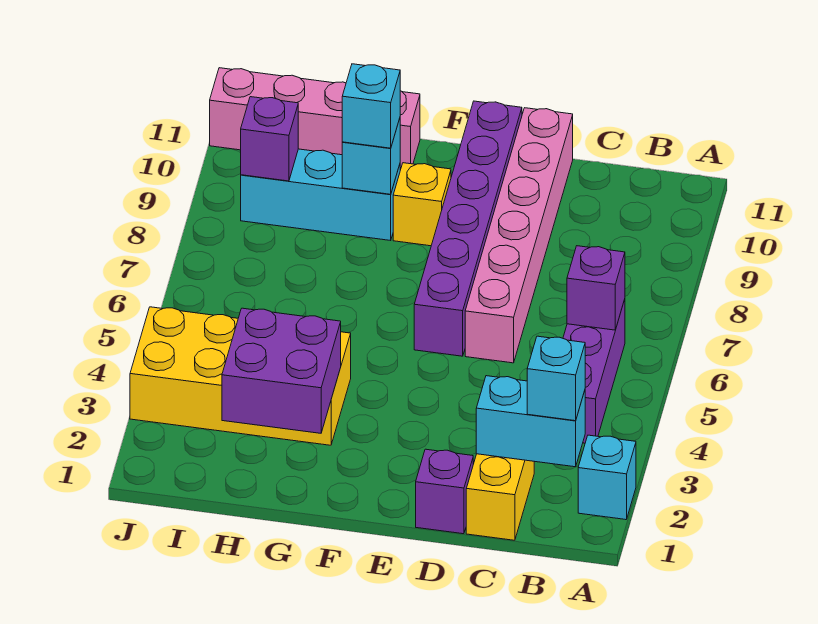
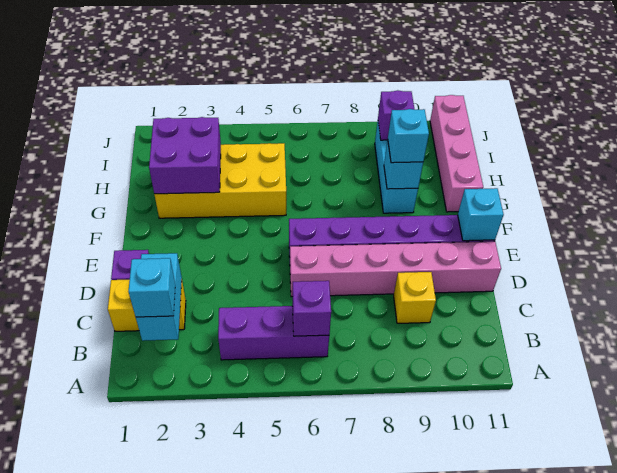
cyan brick A2 level 1 -> cyan brick E11 level 2
yellow brick F9 level 1 -> yellow brick C9 level 1
yellow brick G3:J4 level 1 -> yellow brick G2:H5 level 1

